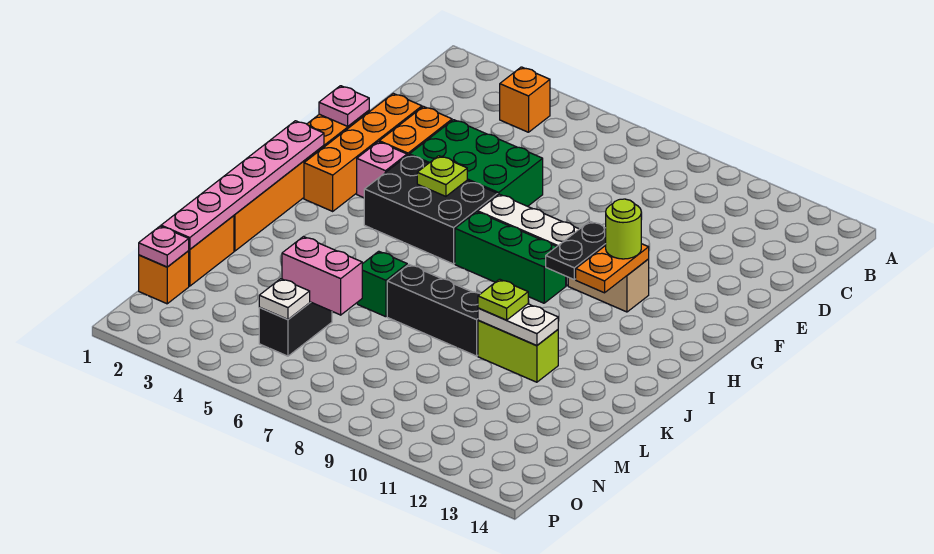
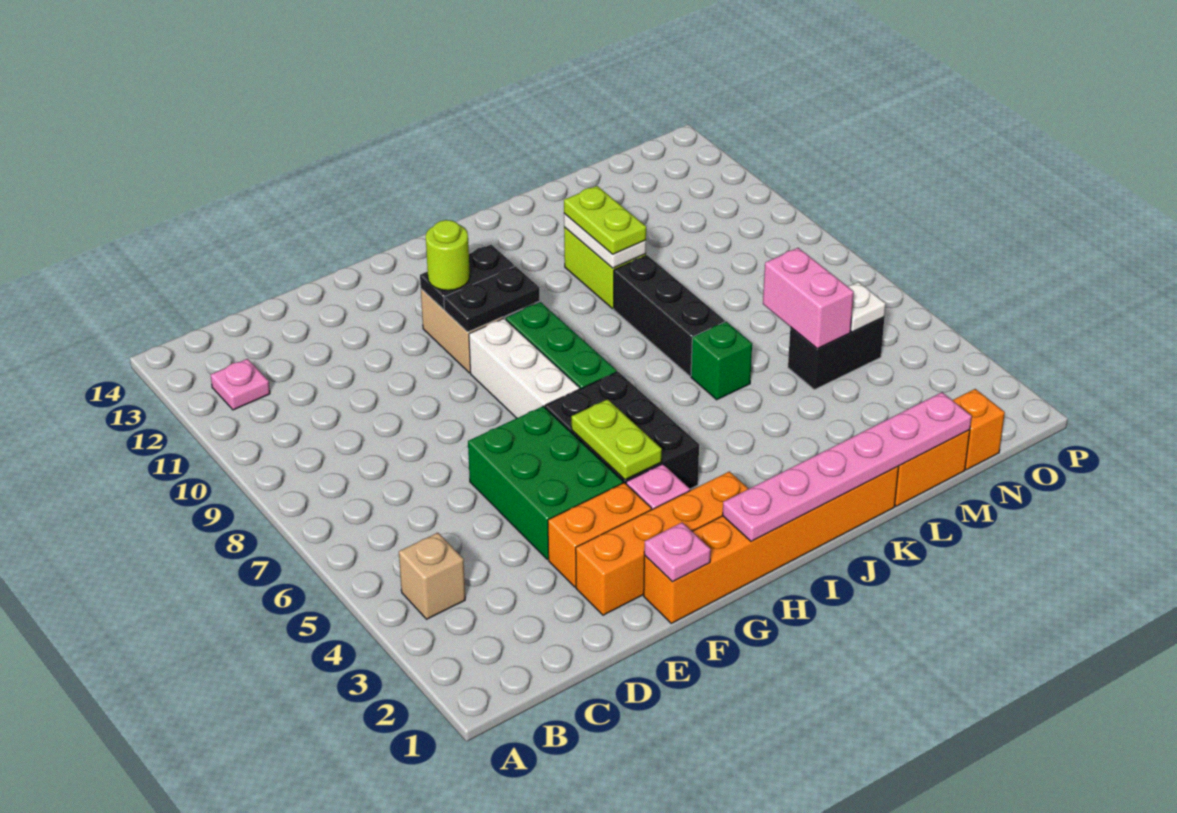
orange brick B4 level 1 -> tan brick B4 level 1
lime plate G5 level 2 -> lime plate G4:G5 level 2
orange plate G11:H11 level 2 -> black plate G11:H11 level 2
lime plate K10 level 3 -> lime plate K10:K11 level 3
pink plate N1 level 2 -> pink plate B12 level 1

